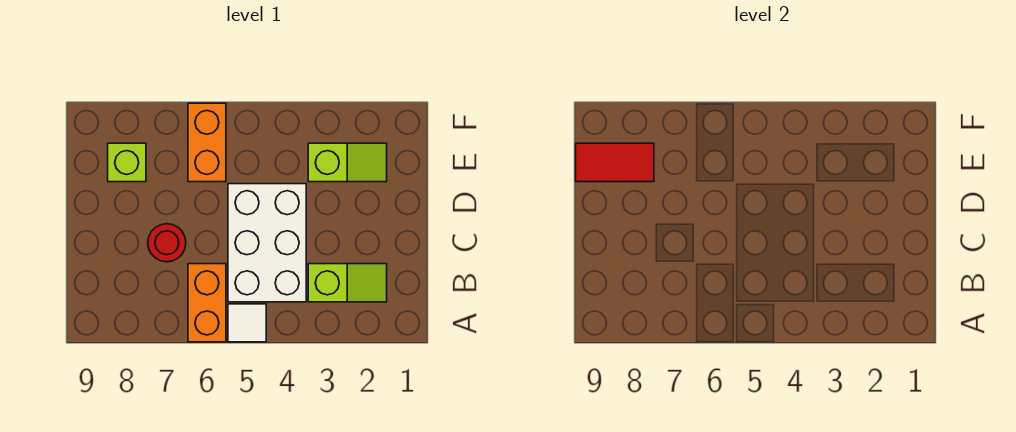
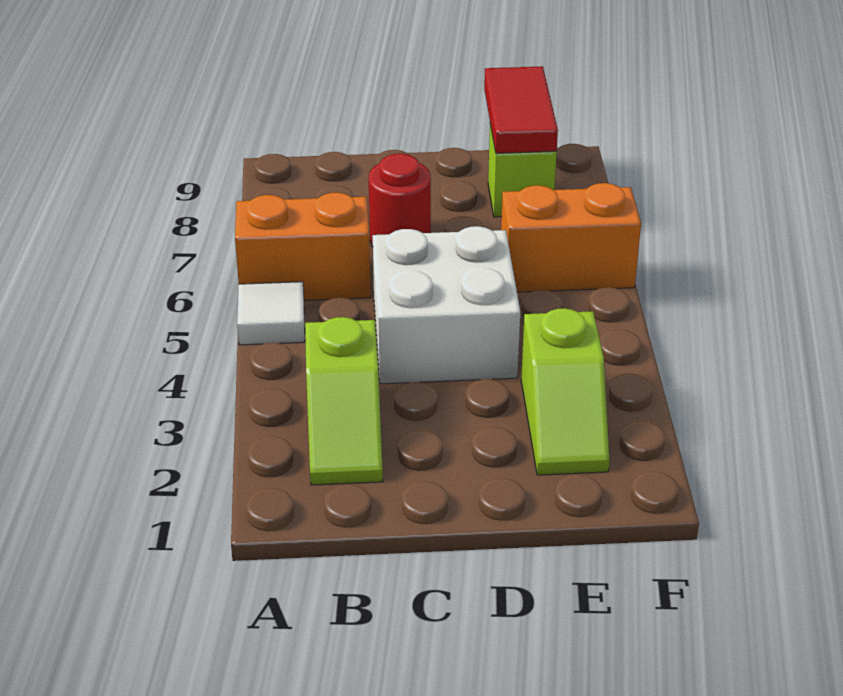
white brick B4:D5 level 1 -> white brick C4:D5 level 1

